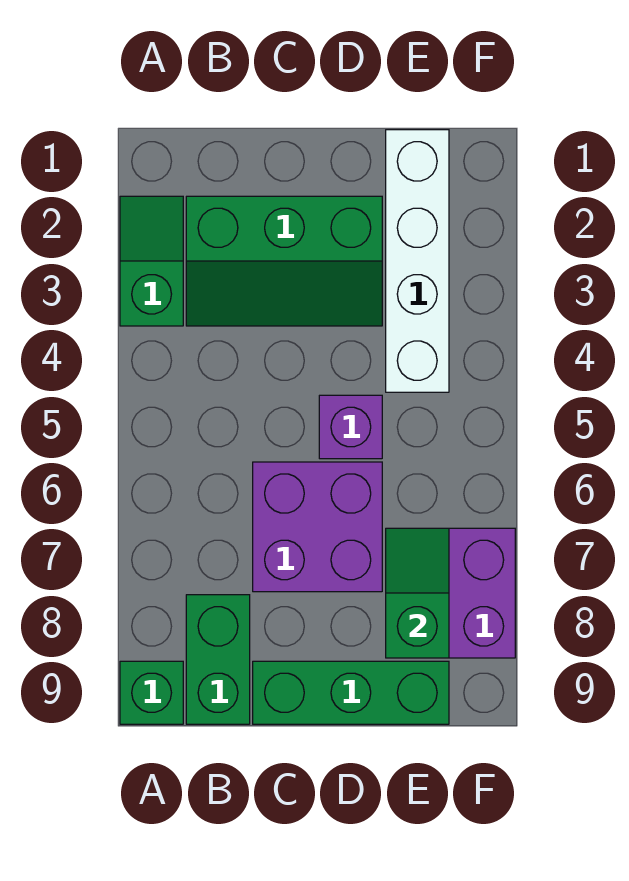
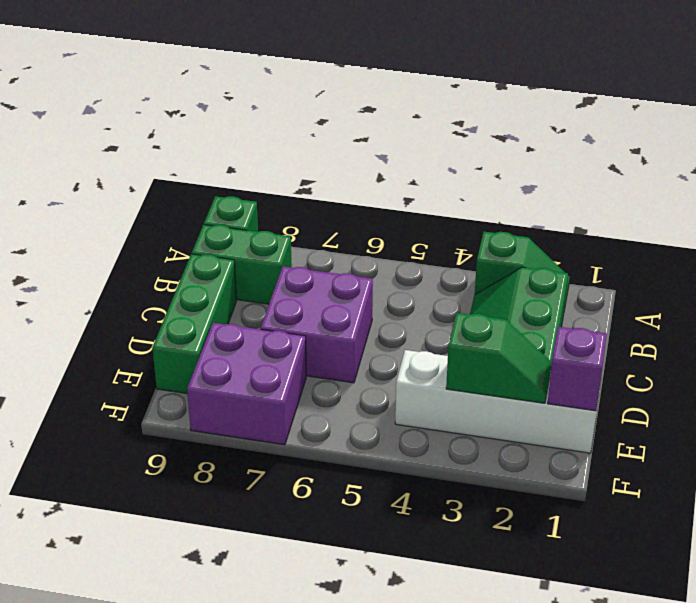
purple brick D5 level 1 -> purple brick E1 level 2
green slope E7:E8 level 2 top 8 -> green slope E2:E3 level 2 top 3

